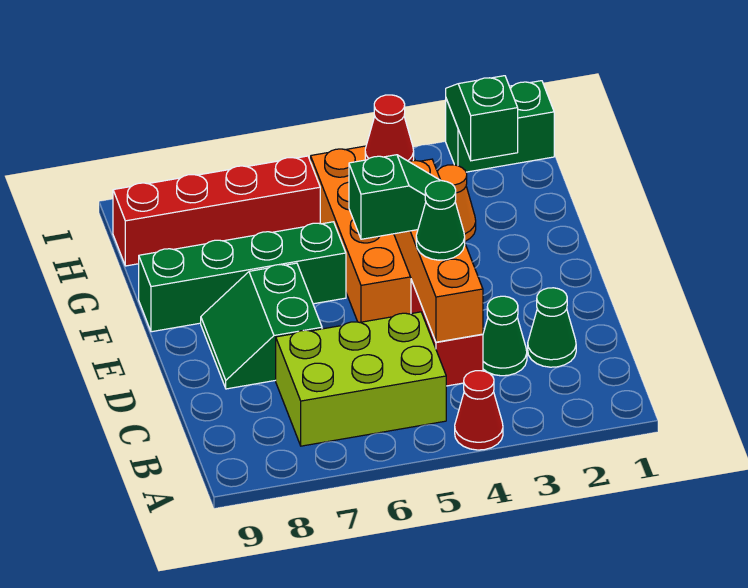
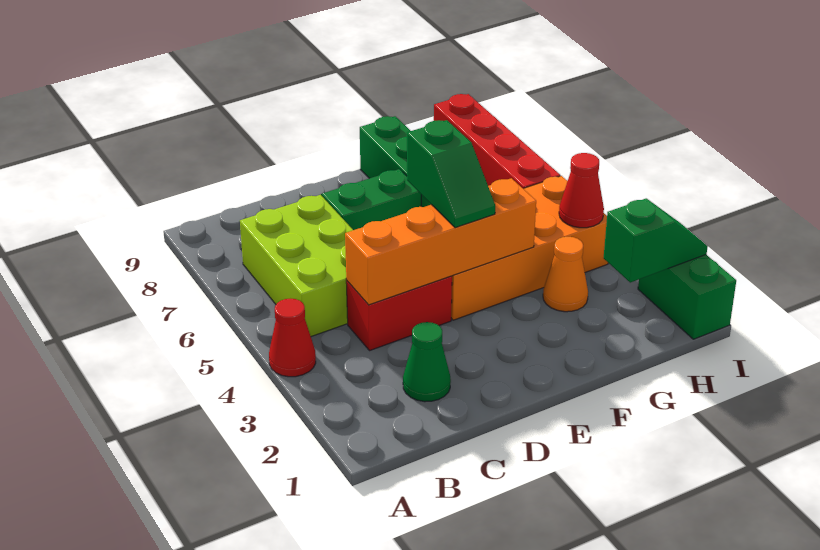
green cone C3 level 1 -> none
green cone D4 level 3 -> none

